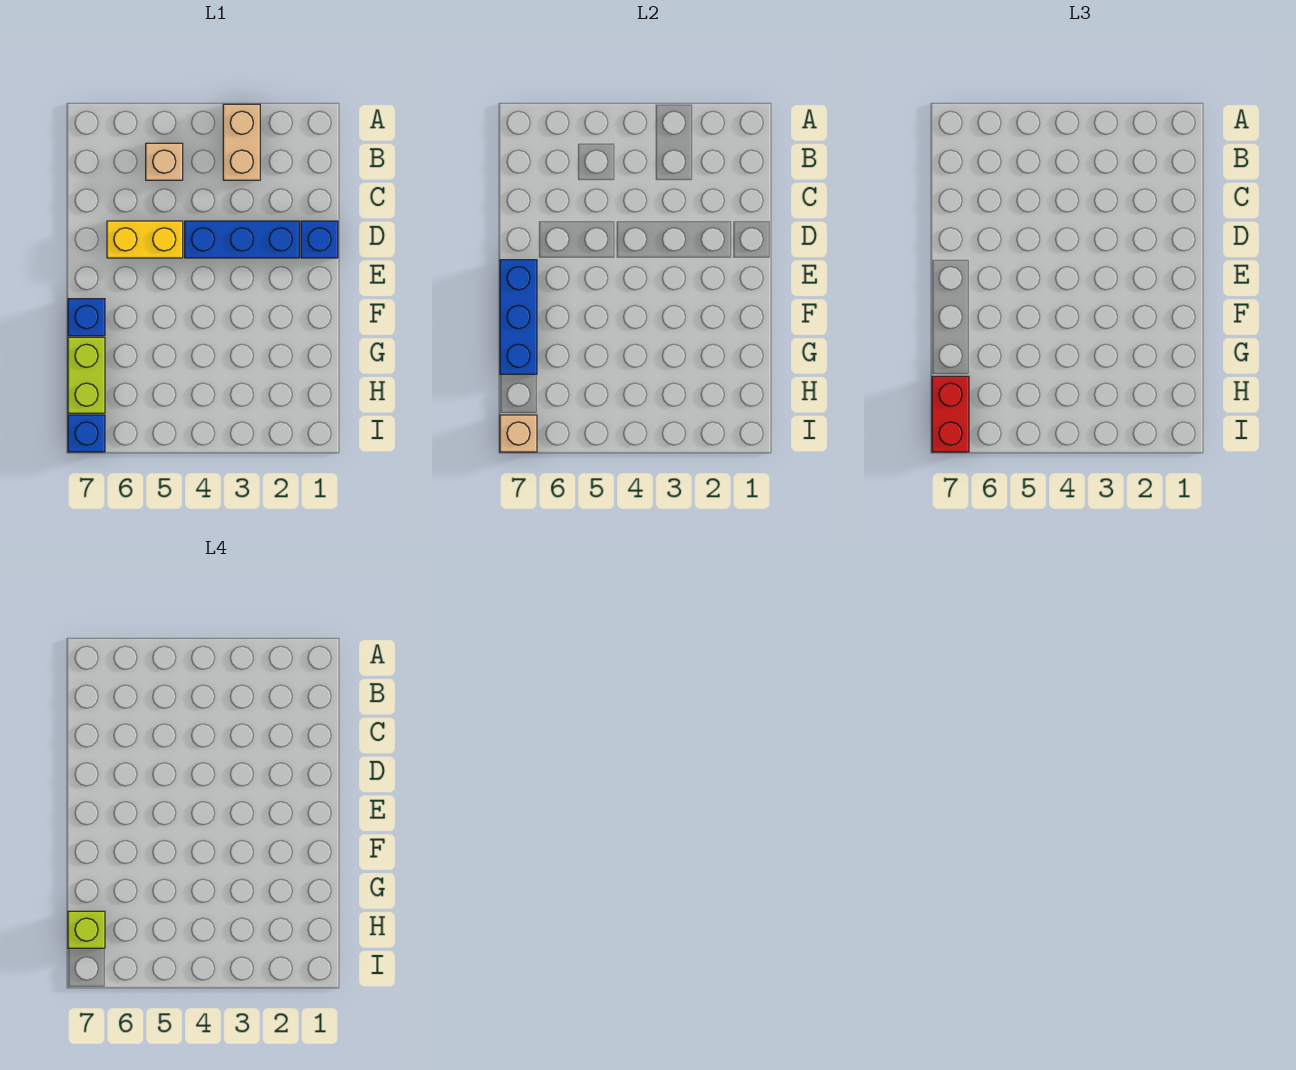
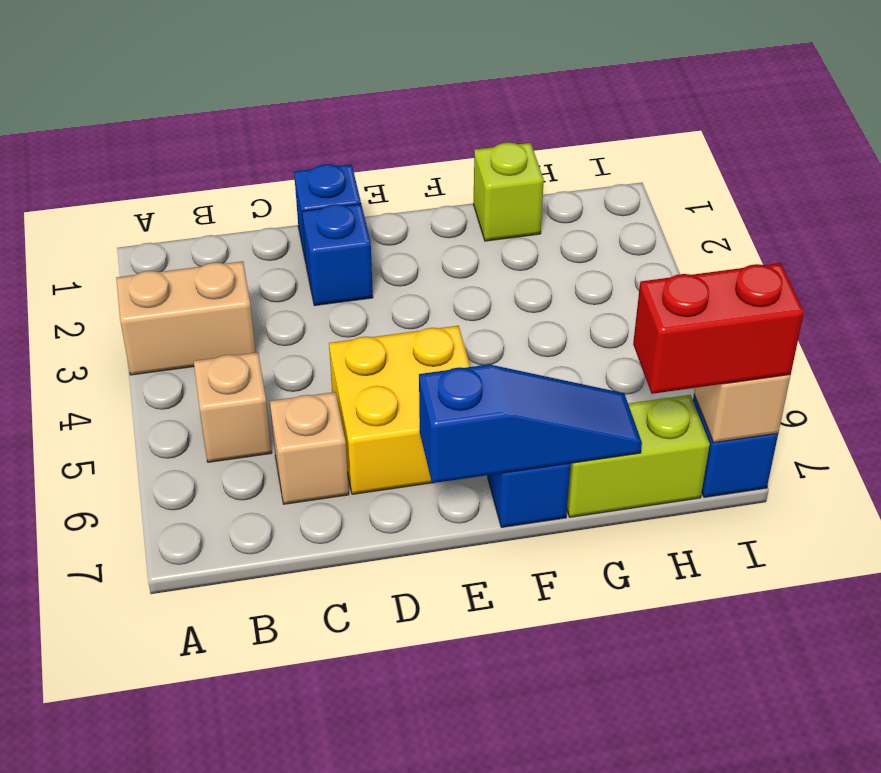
none -> tan brick C6 level 1
blue brick D2:D4 level 1 -> blue brick D2 level 1
yellow brick D5:D6 level 1 -> yellow brick D5:E6 level 1
blue brick E7:G7 level 2 -> blue slope E7:G7 level 2 top E
lime brick H7 level 4 -> lime brick G1 level 1

